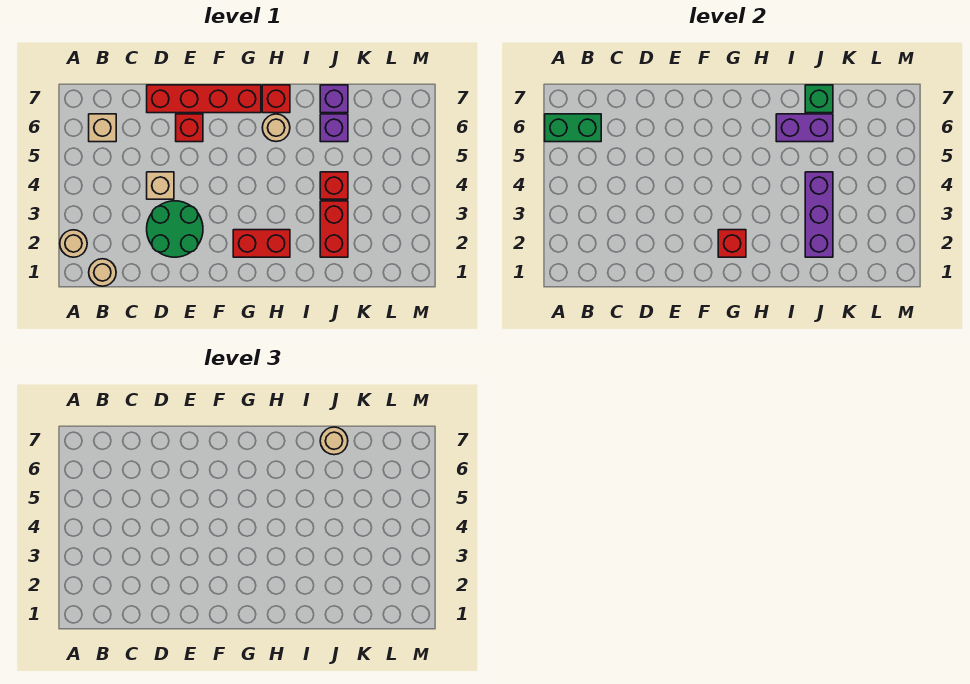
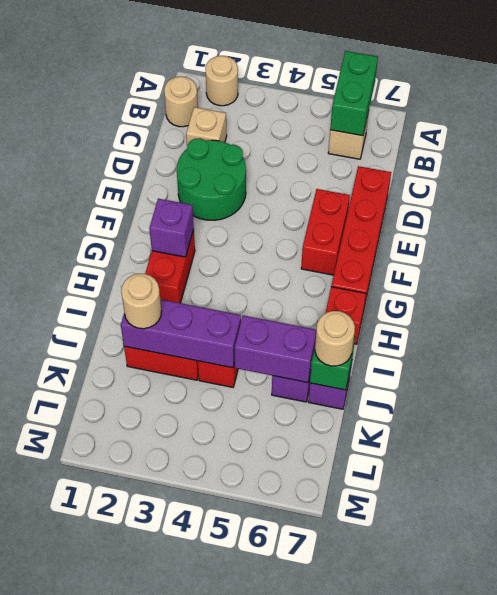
tan brick D4 level 1 -> tan brick C2 level 1
red brick E6 level 1 -> red brick E6:F6 level 1
red brick G2 level 2 -> purple brick G2 level 2
tan round brick H6 level 1 -> tan round brick J2 level 3
purple brick I6:J6 level 2 -> purple brick J5:J6 level 2

